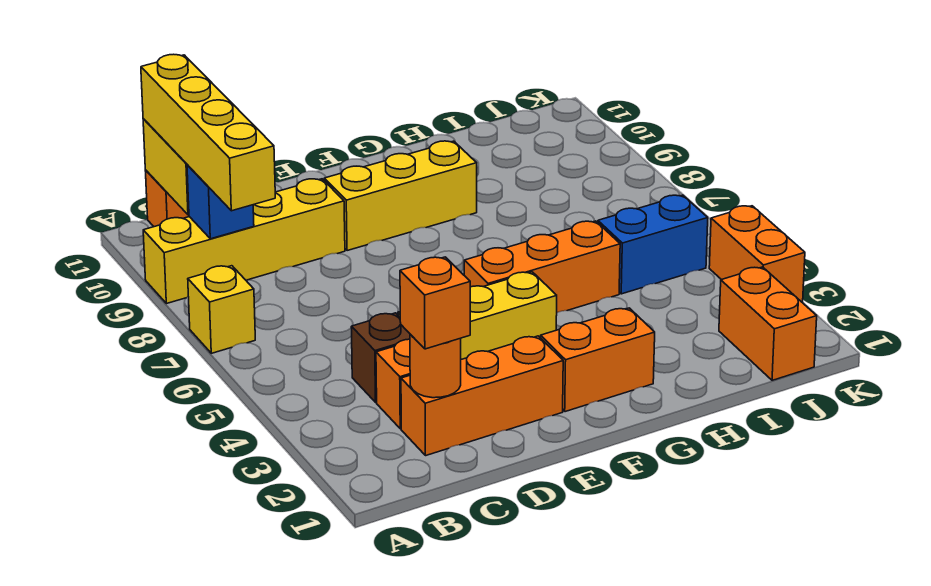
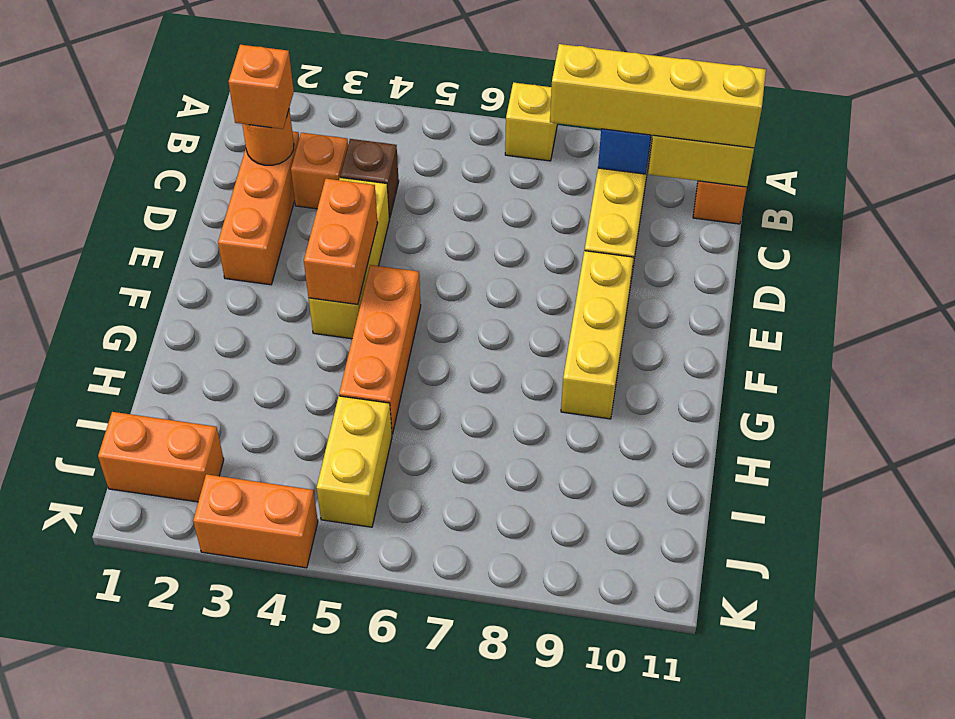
orange brick F2:G2 level 1 -> orange brick E4:F4 level 2
blue brick I5:J5 level 1 -> yellow brick I5:J5 level 1

